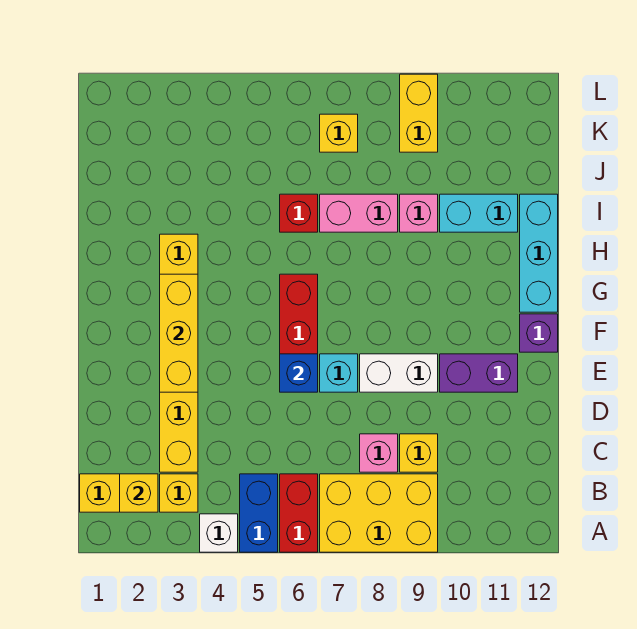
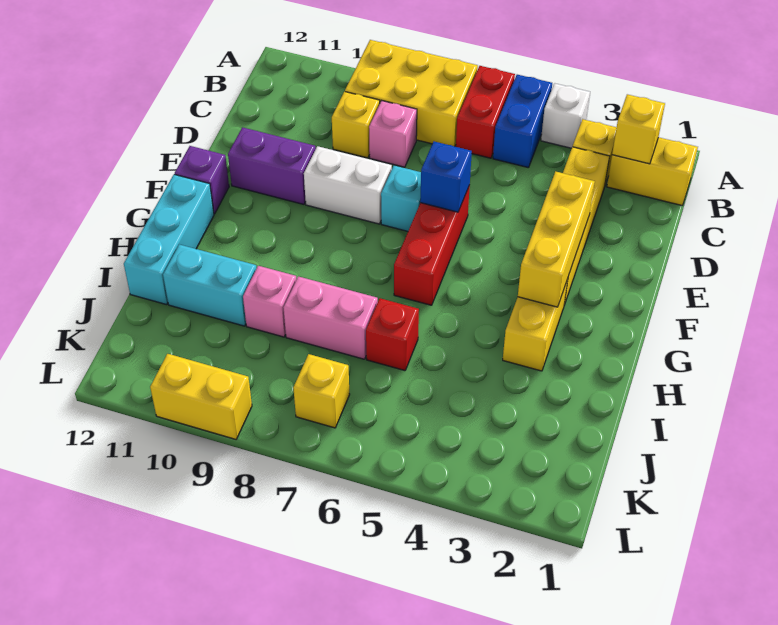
yellow brick K9:L9 level 1 -> yellow brick L9:L10 level 1

